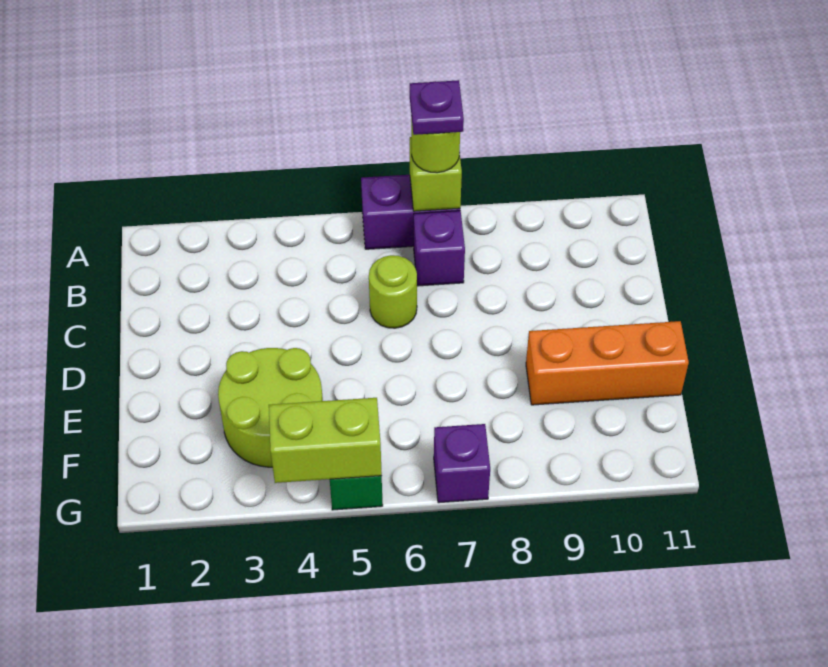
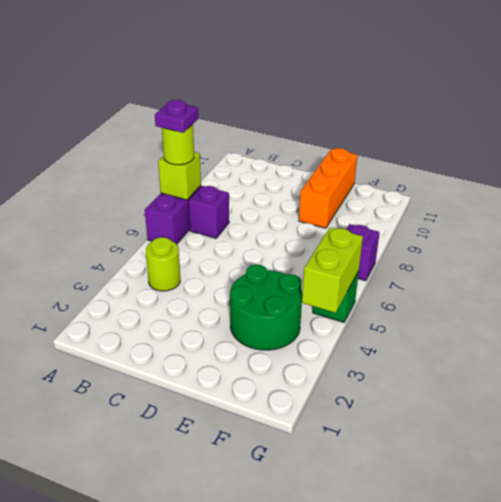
lime round brick C6 level 1 -> lime round brick B4 level 1
lime round brick E3:F4 level 1 -> green round brick E3:F4 level 1

